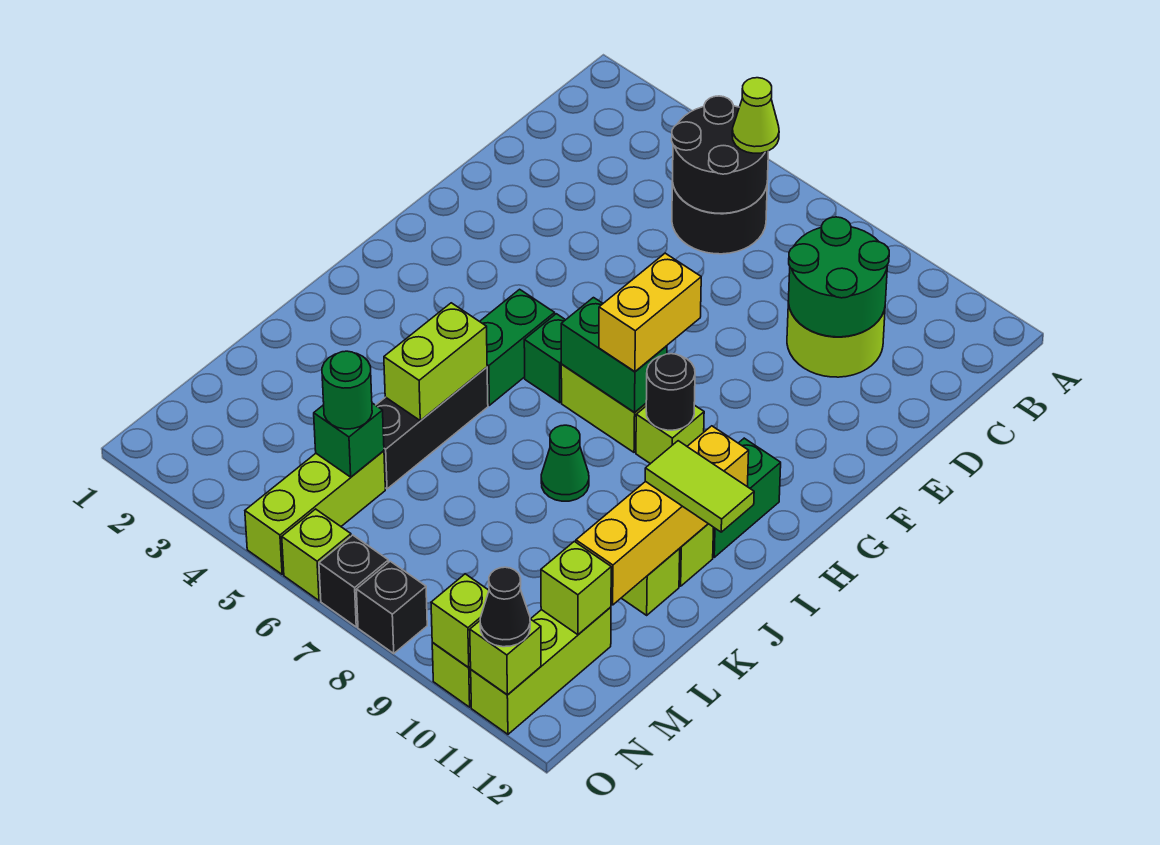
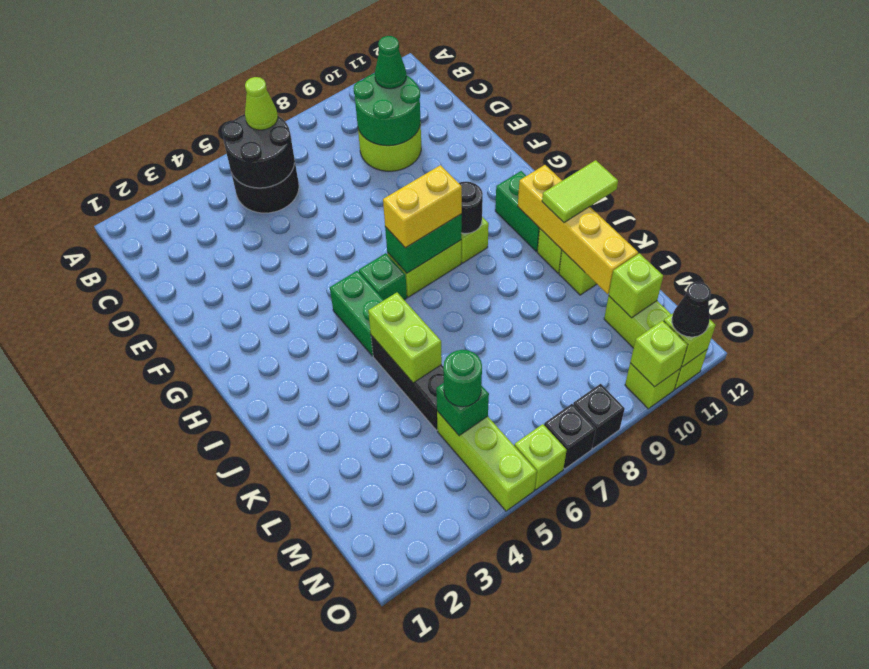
yellow brick G8:H8 level 3 -> yellow brick H7:H8 level 3
green cone J8 level 1 -> green cone C10 level 3

